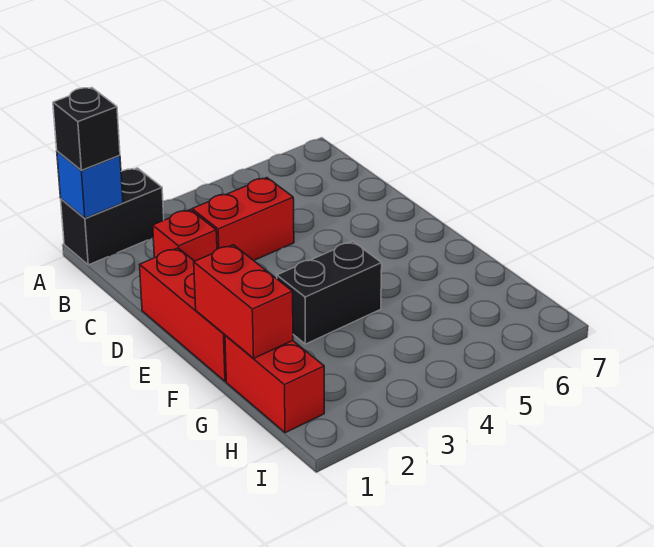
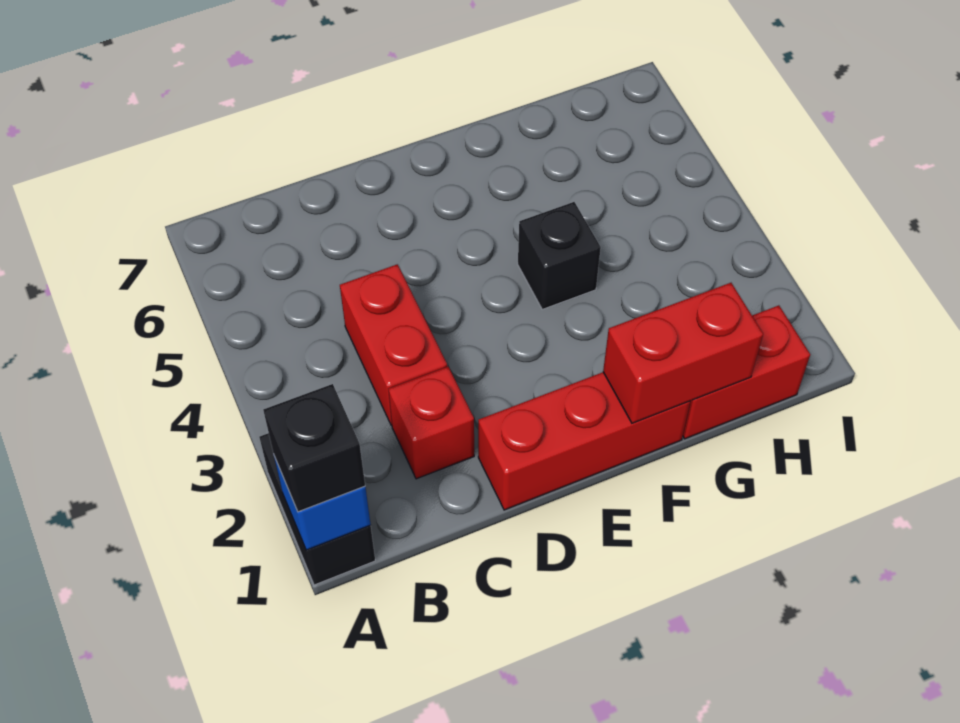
black brick F3:F4 level 1 -> black brick F4 level 1

